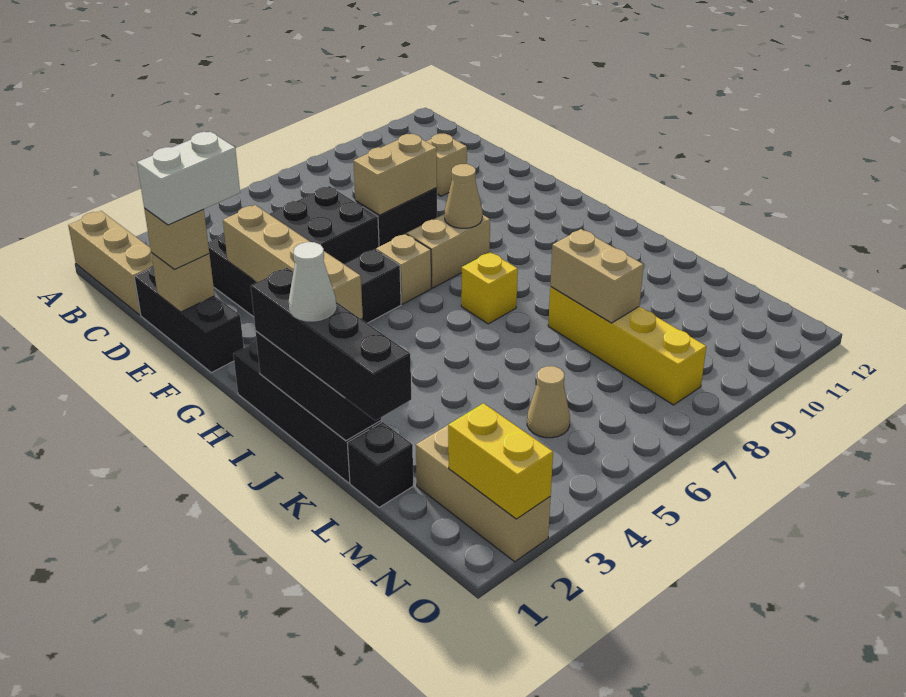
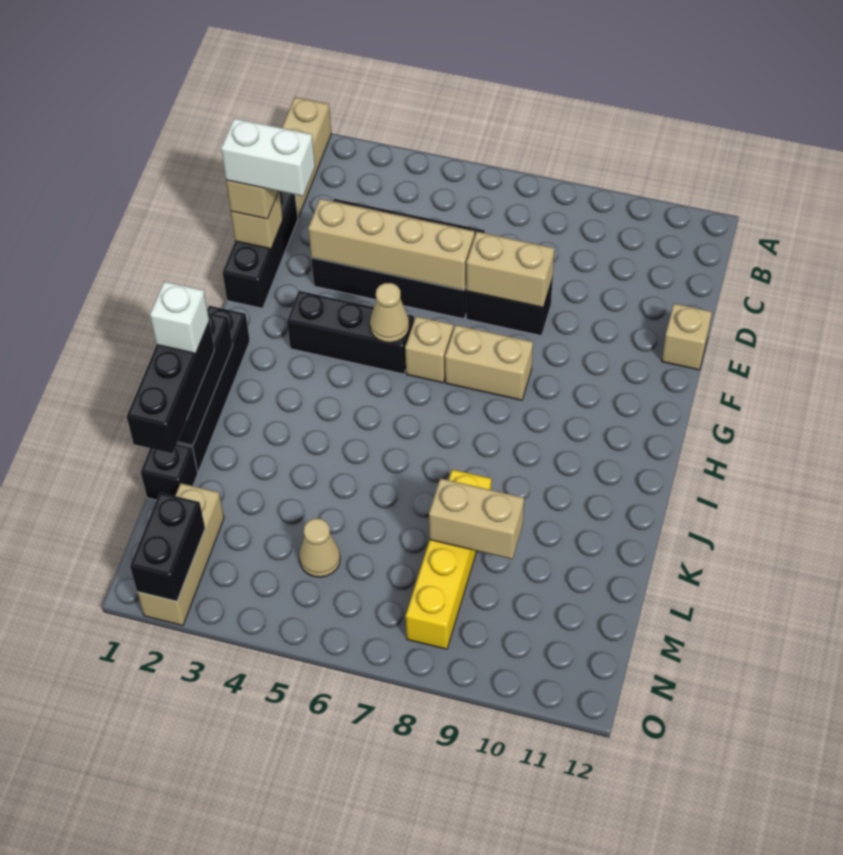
tan brick D10 level 1 -> tan brick E12 level 1
tan brick E3:H3 level 2 -> tan brick E3:E6 level 2
tan cone G8 level 2 -> tan cone G5 level 2
black brick I1:L1 level 3 -> black brick J1:L1 level 3
yellow brick I7 level 1 -> none
white cone J1 level 4 -> white brick J1 level 4
tan brick K8:L8 level 2 -> tan brick L8:L9 level 2
yellow brick N2:O2 level 2 -> black brick N2:O2 level 2

